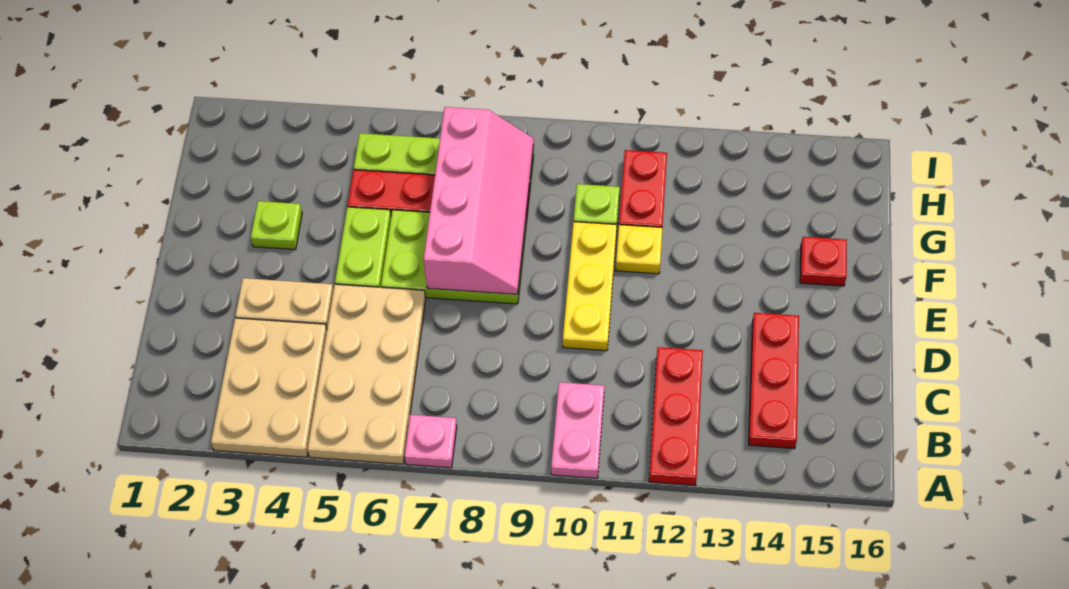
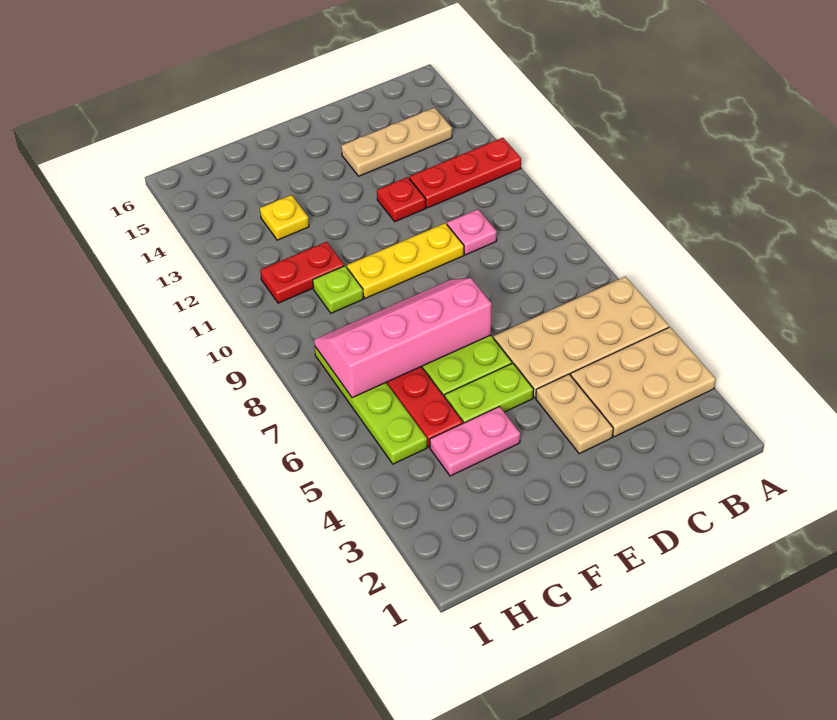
pink plate A7 level 1 -> pink plate C10 level 1
pink plate A10:B10 level 1 -> pink plate F4:G4 level 1
red plate B14:D14 level 1 -> tan plate B14:D14 level 1
lime plate F3 level 1 -> none
yellow plate F11 level 1 -> yellow plate G13 level 1
red plate F15 level 1 -> red plate D12 level 1

